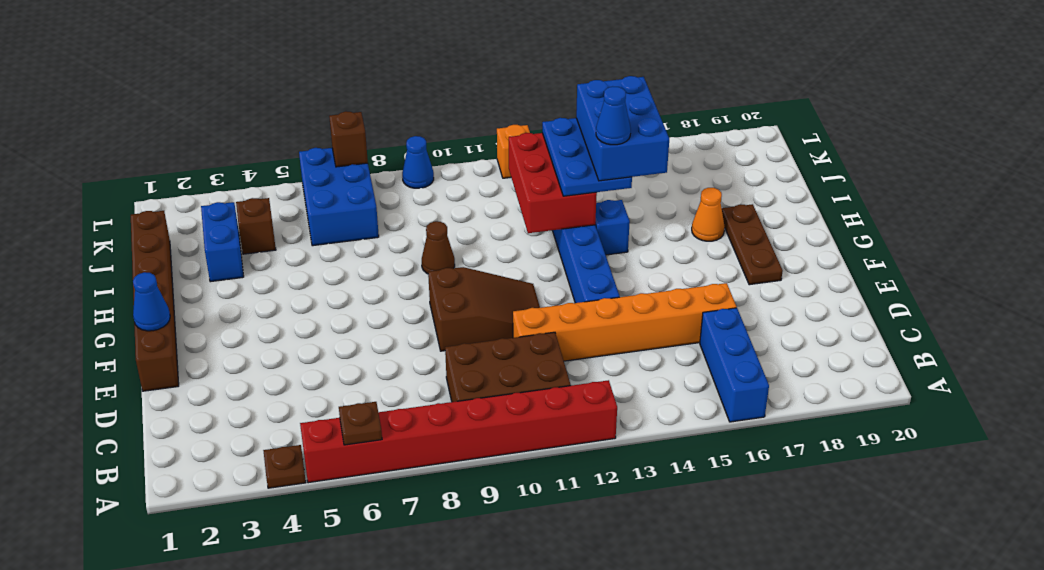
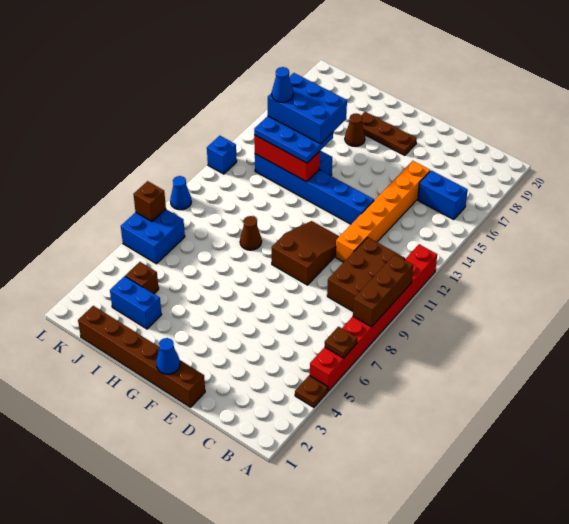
none -> brown brick A8:A10 level 2
blue brick A16:C16 level 1 -> blue brick B16:C16 level 1
red brick H12:J13 level 2 -> red brick H13:J13 level 2
blue cone H14 level 5 -> blue cone J14 level 5
orange cone H17 level 1 -> brown cone H17 level 1
blue brick J6:L7 level 1 -> blue brick K6:L7 level 1
orange brick L12 level 1 -> blue brick L12 level 1

